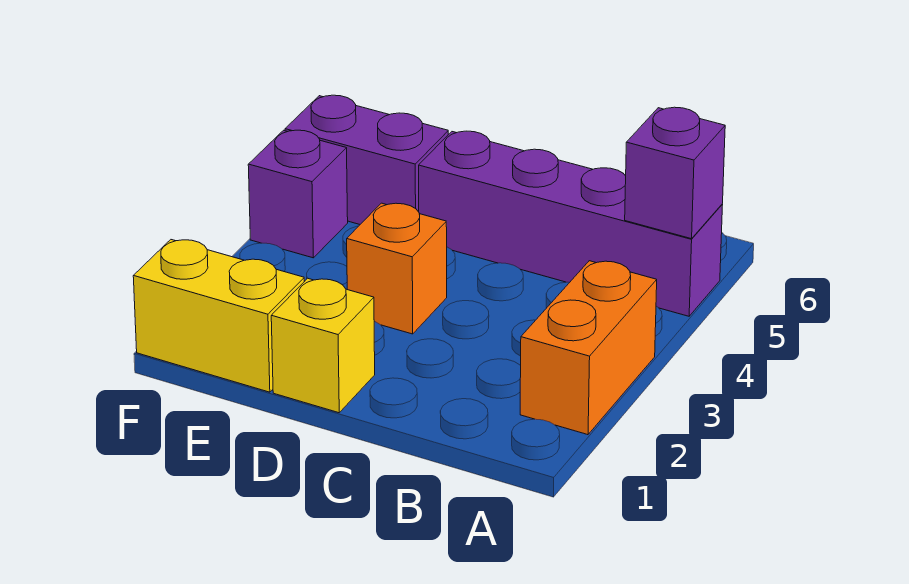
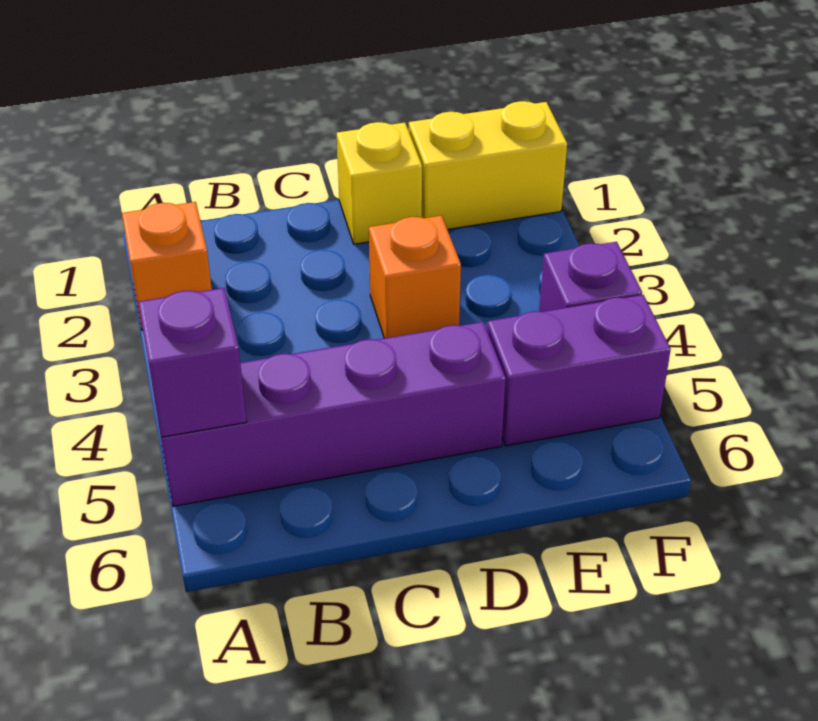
orange brick A2:A3 level 1 -> orange brick A2 level 1

